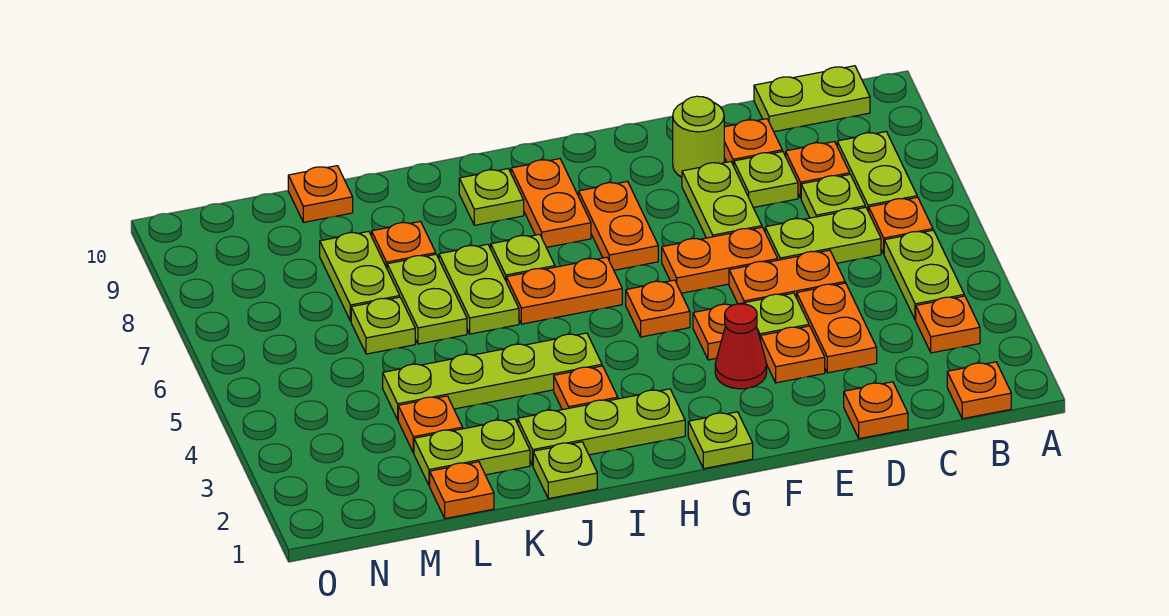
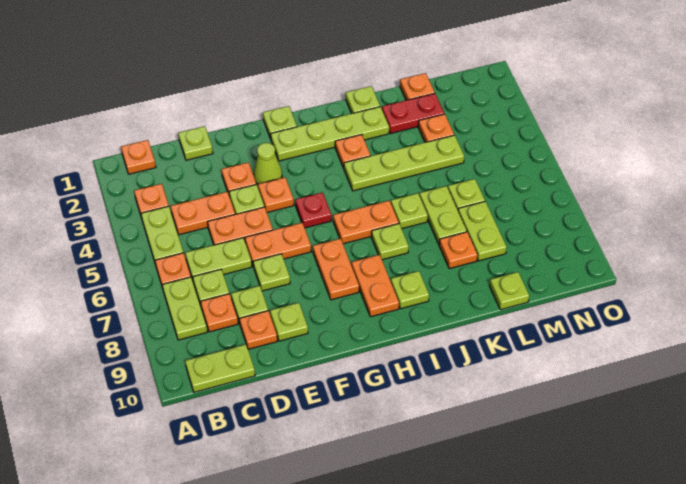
orange plate D1 level 1 -> lime plate D1 level 1
orange plate D3:D4 level 1 -> orange plate C4:D4 level 1
lime plate E7:E8 level 1 -> lime plate E7 level 1
lime round brick E9 level 1 -> lime plate E9 level 1
red cone F3 level 1 -> lime cone F3 level 1
orange plate G5 level 1 -> red plate G5 level 1
lime plate H2:J2 level 1 -> lime plate G2:J2 level 1
lime plate J6:J7 level 1 -> lime plate J6 level 1
lime plate K2:L2 level 1 -> red plate K2:L2 level 1
orange plate L10 level 1 -> lime plate L10 level 1

